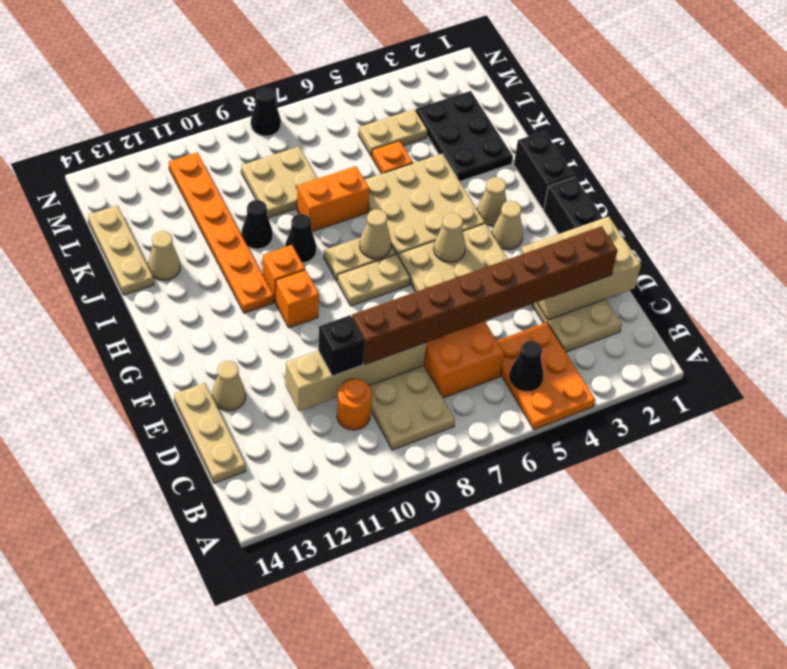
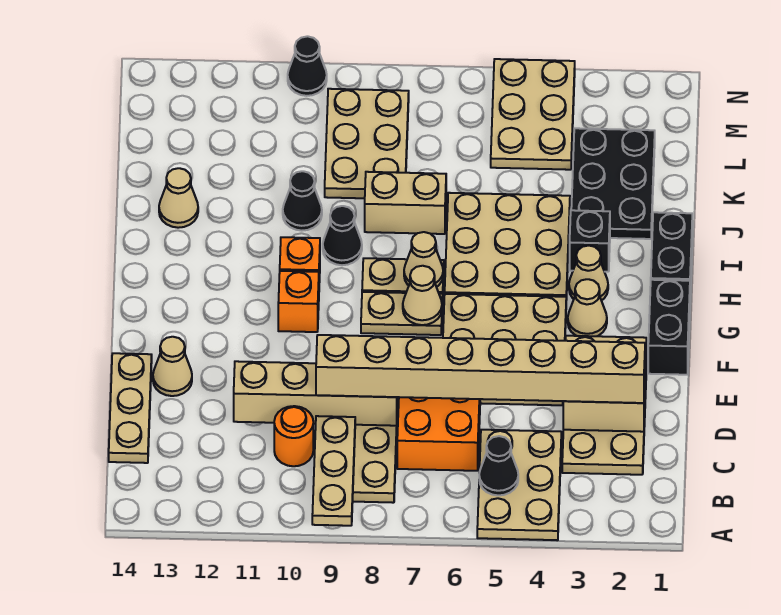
orange plate A4:C5 level 1 -> tan plate A4:C5 level 1
tan brick D1:E3 level 2 -> tan brick D2:E3 level 2
brown brick D2:D9 level 3 -> tan brick D2:D9 level 3
black brick D10 level 3 -> black brick I3 level 1
tan cone G5 level 2 -> tan cone G7 level 2
orange plate H11:M11 level 1 -> none
orange brick J7:J8 level 1 -> tan brick J7:J8 level 1
tan plate J14:L14 level 1 -> tan plate A9:C9 level 2
orange plate K5 level 1 -> none
tan plate K8:L9 level 1 -> tan plate K8:M9 level 1
tan plate L4:L5 level 1 -> tan plate L4:N5 level 1
black cone N8 level 1 -> black cone N10 level 1

